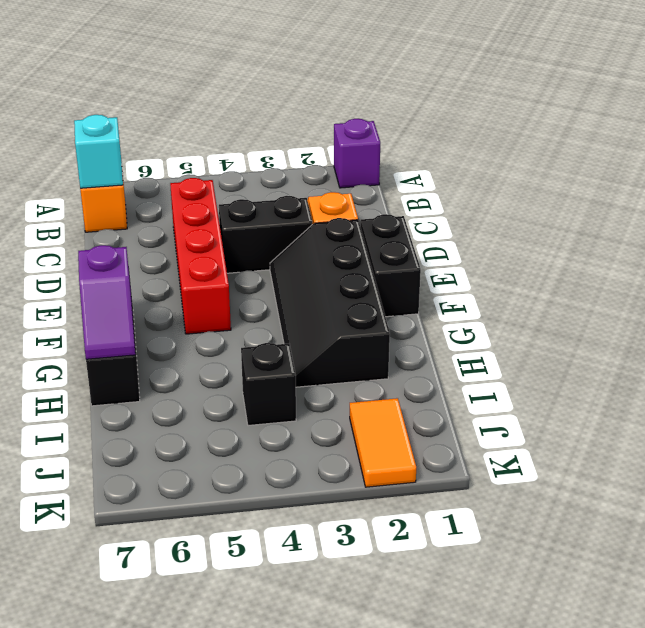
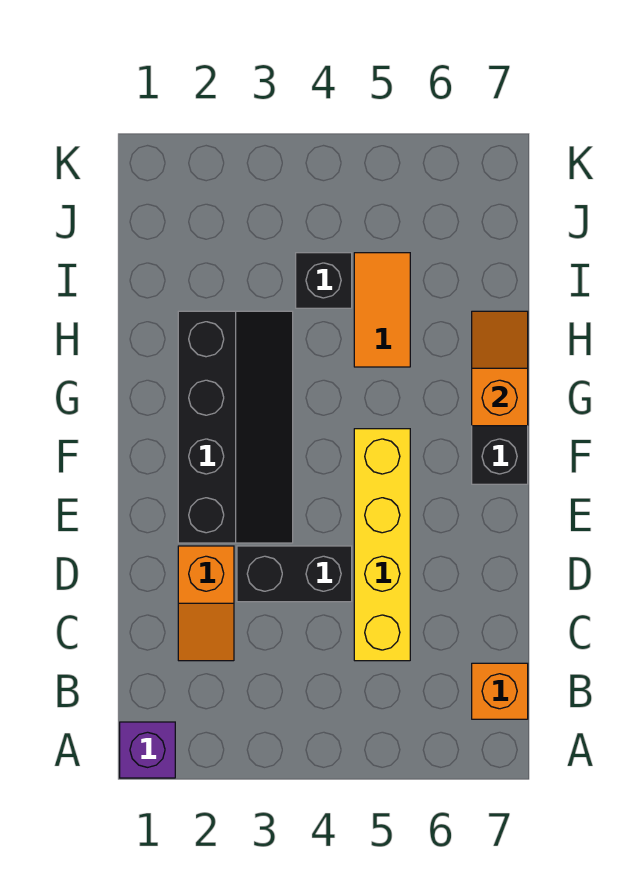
cyan brick B7 level 2 -> none
red brick C5:F5 level 1 -> yellow brick C5:F5 level 1
black brick E1:F1 level 1 -> none
purple slope G7:H7 level 2 top G -> orange slope G7:H7 level 2 top G
orange tile J2:K2 level 1 -> orange tile H5:I5 level 1

